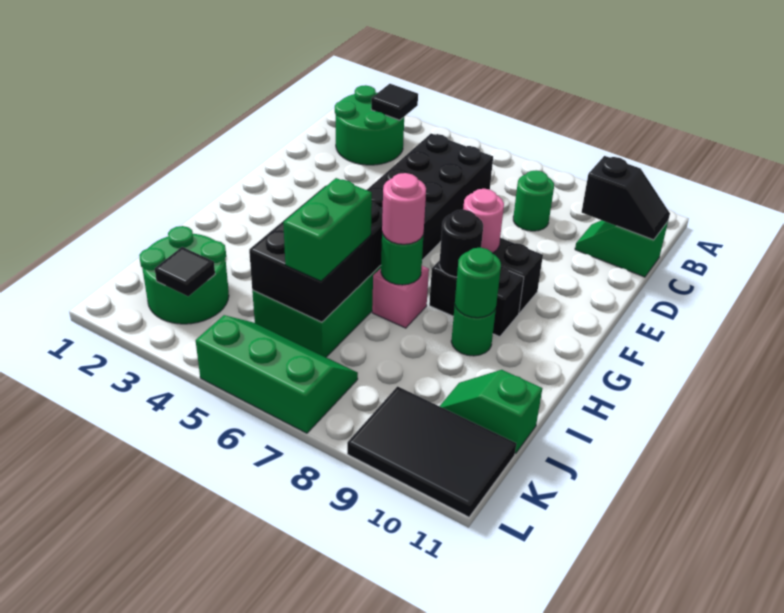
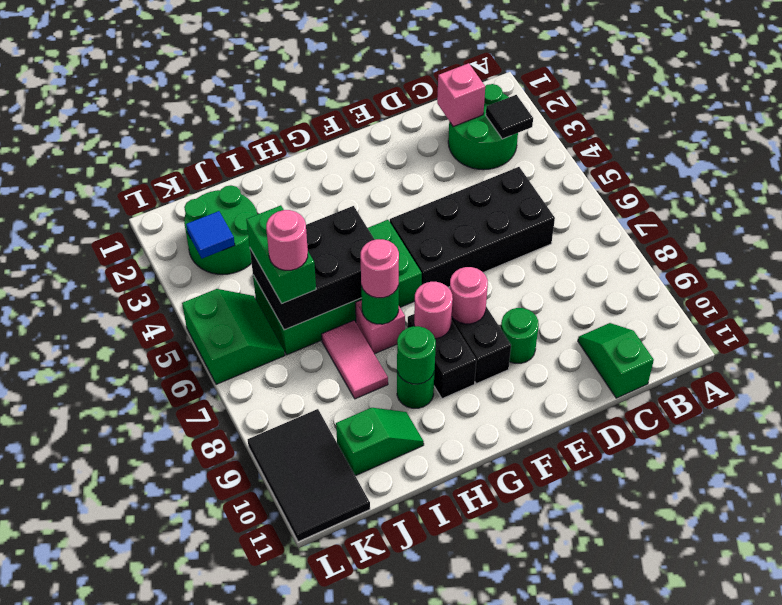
none -> pink brick C2 level 2
green round brick C8 level 1 -> green round brick E9 level 1
black slope C10:C11 level 2 top 10 -> none
black round brick G8 level 2 -> pink round brick G8 level 2
green brick I6:J6 level 3 -> green brick J5:J6 level 3
none -> pink tile I7:I8 level 1
none -> pink round brick J6 level 4
green slope J10:J11 level 1 top 11 -> green slope I10:J10 level 1 top J
black tile K3 level 2 -> blue tile K3 level 2
green slope K5:L7 level 1 top L -> green slope K5:L6 level 1 top L

